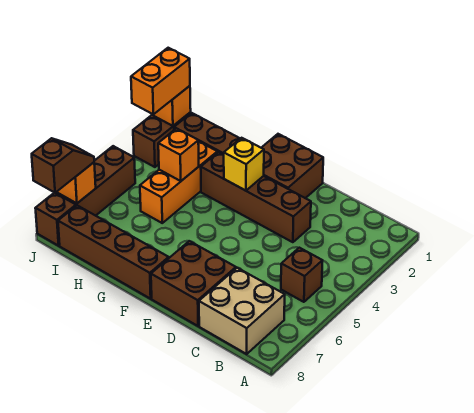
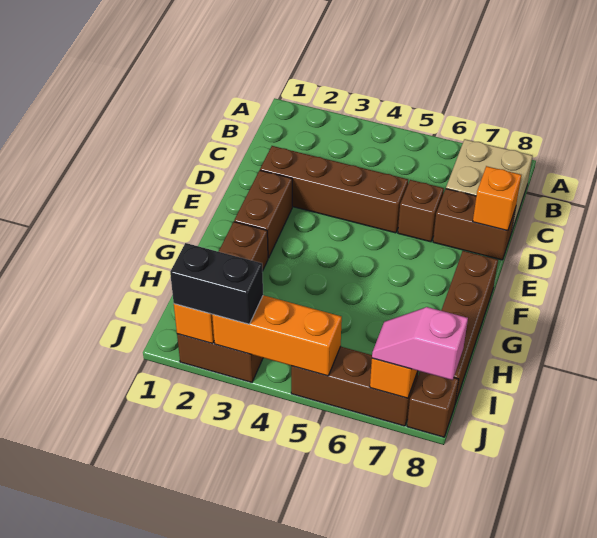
brown brick B5 level 1 -> brown brick D6 level 1
brown brick D3:G3 level 1 -> brown brick D2:D5 level 1
brown brick D7:E8 level 1 -> brown brick D7:D8 level 1
brown brick E1:F2 level 1 -> brown brick E2:F2 level 1
yellow brick F3 level 2 -> none
orange brick H3:H5 level 1 -> orange brick J3:J5 level 2
orange brick H4 level 2 -> orange brick D8 level 2
orange brick J2:J3 level 3 -> black brick J2:J3 level 3
brown slope J7:J8 level 3 top 8 -> pink slope J7:J8 level 3 top 8

